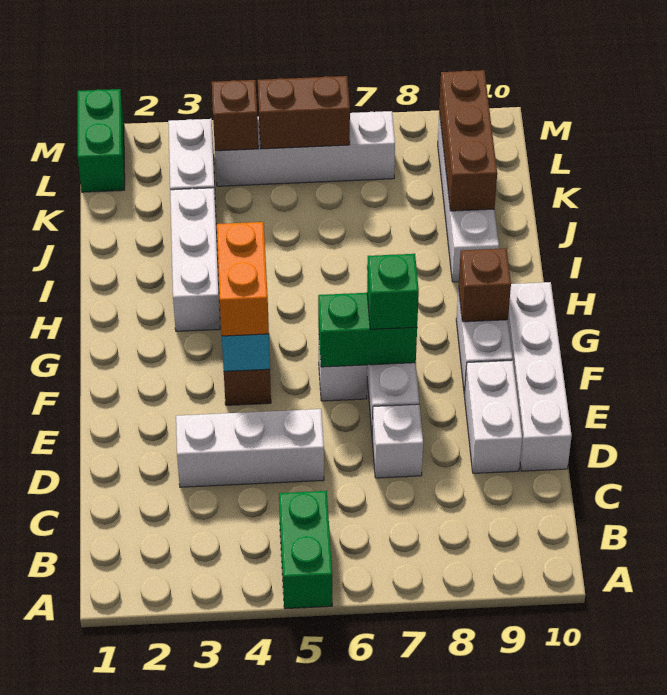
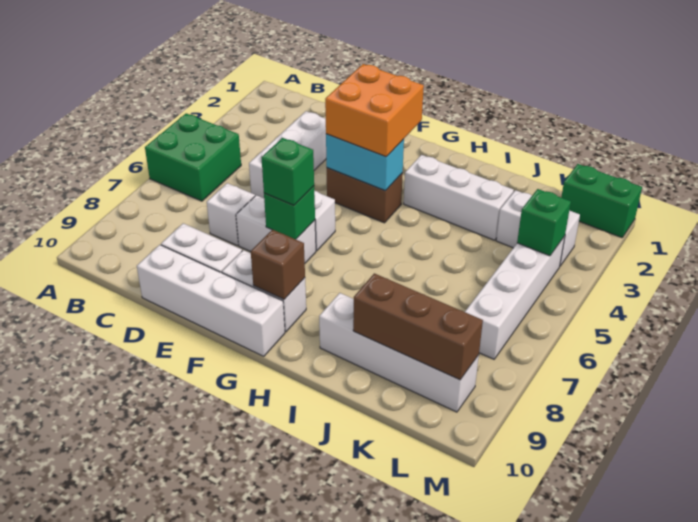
green brick A5:B5 level 1 -> green brick A5:B6 level 1
orange brick F4:G4 level 3 -> orange brick F3:G4 level 3
green brick F6:F7 level 2 -> green brick F7 level 2
brown brick L4 level 2 -> green brick L4 level 2
brown brick L5:L6 level 2 -> none

